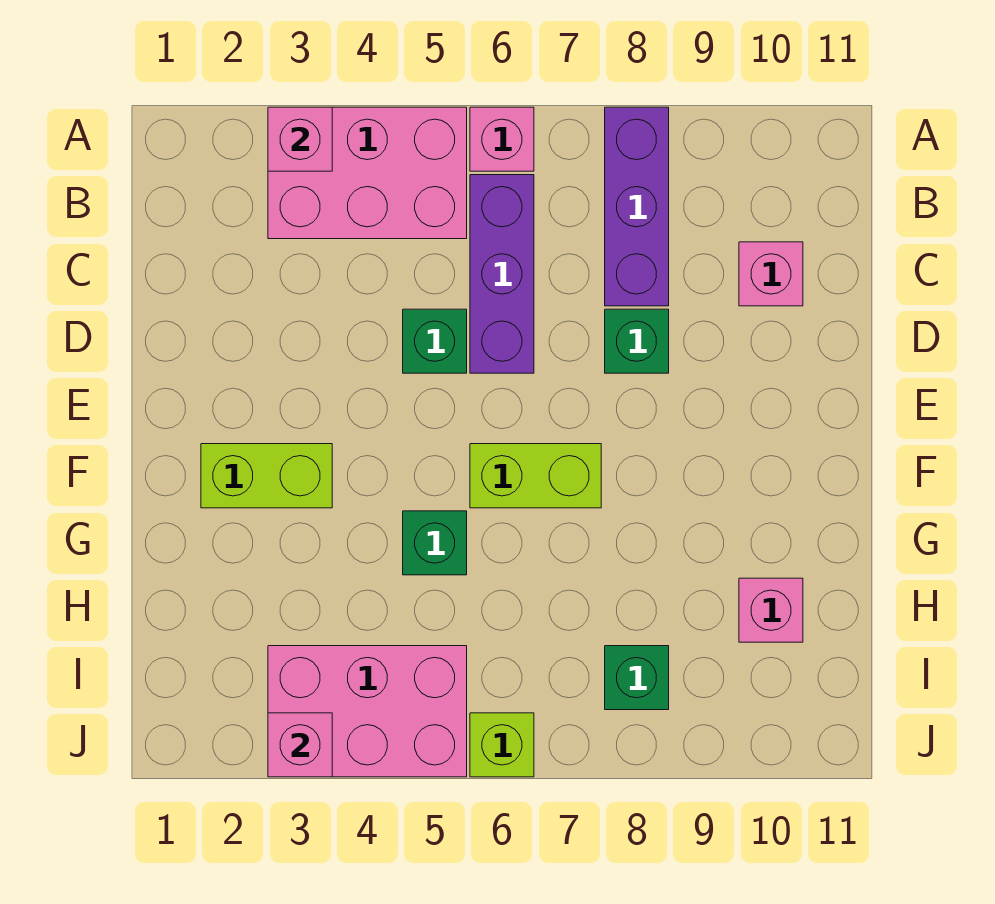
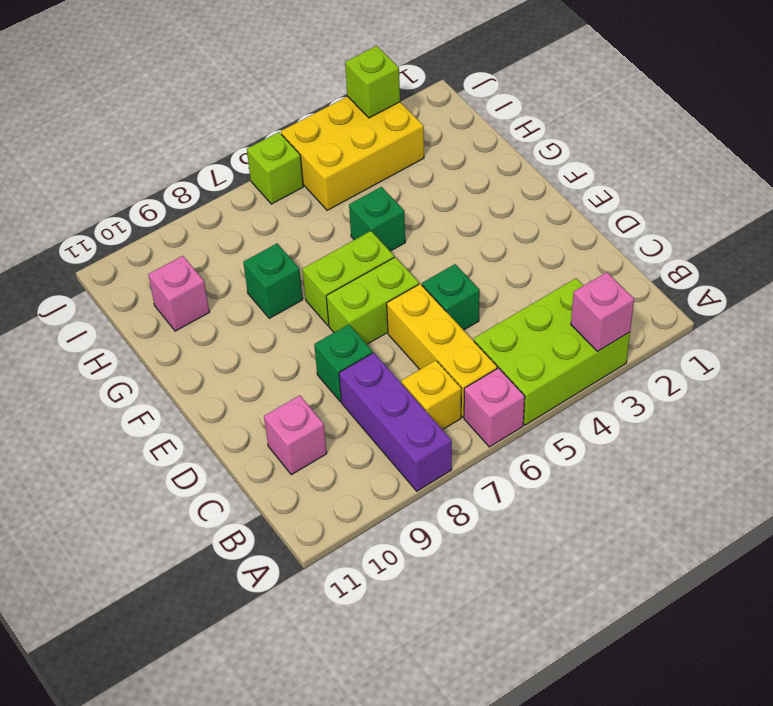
pink brick A3:B5 level 1 -> lime brick A3:B5 level 1
purple brick B6:D6 level 1 -> yellow brick B6:D6 level 1
none -> yellow brick B7 level 1
lime brick F2:F3 level 1 -> lime brick E6:E7 level 1
pink brick I3:J5 level 1 -> yellow brick I3:J5 level 1
green brick I8 level 1 -> green brick G8 level 1
pink brick J3 level 2 -> lime brick J3 level 2

